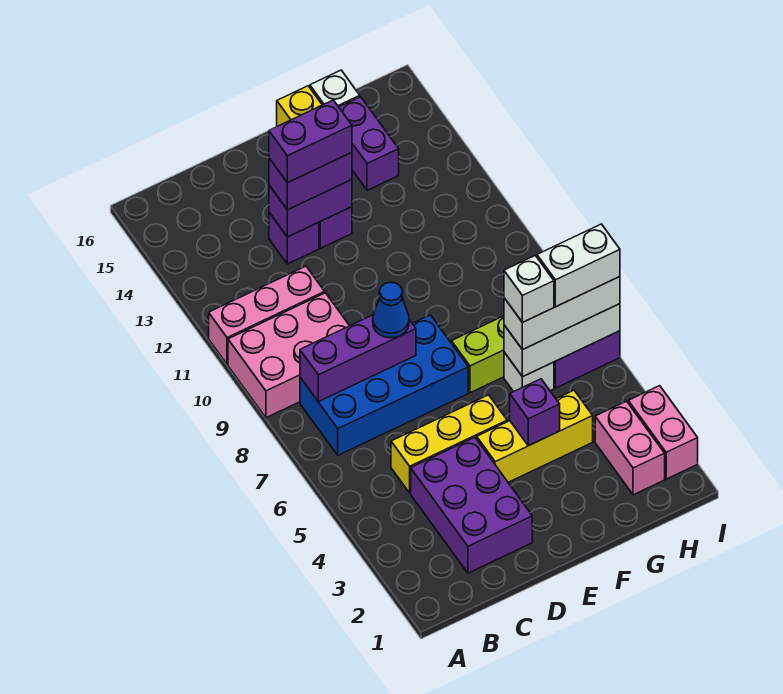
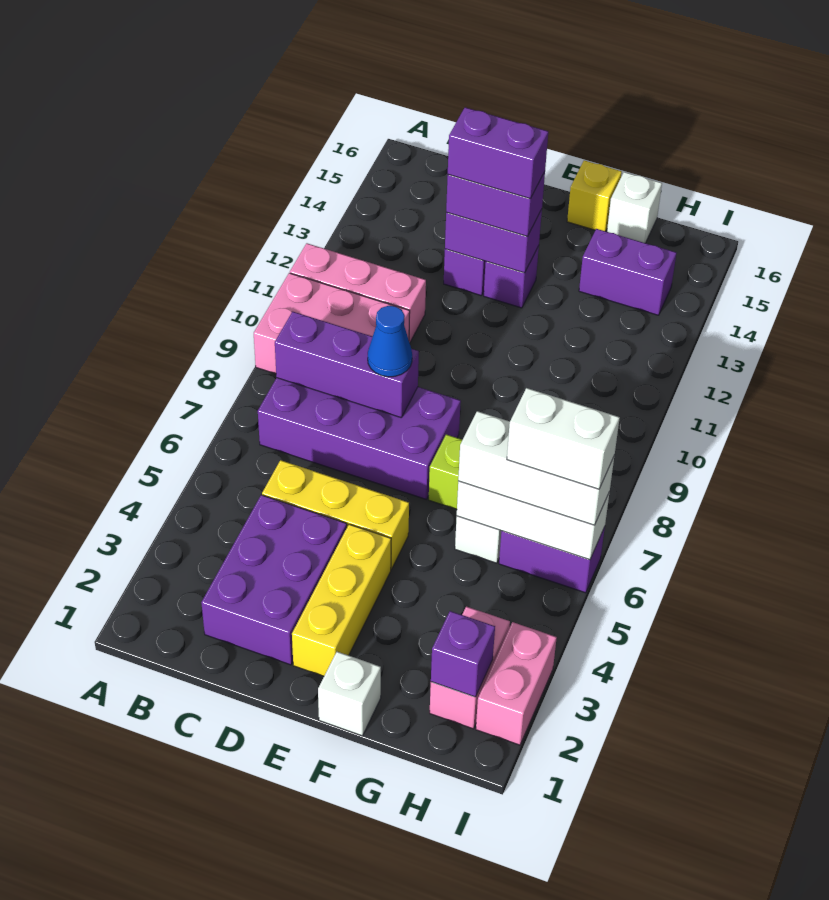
blue brick B7:E8 level 1 -> purple brick B7:E8 level 1
yellow brick E4:G4 level 1 -> yellow brick E2:E4 level 1
purple brick F4 level 2 -> purple brick H2 level 2
white brick G6 level 4 -> white brick F1 level 1
purple brick G14:G15 level 1 -> purple brick G14:H14 level 1

